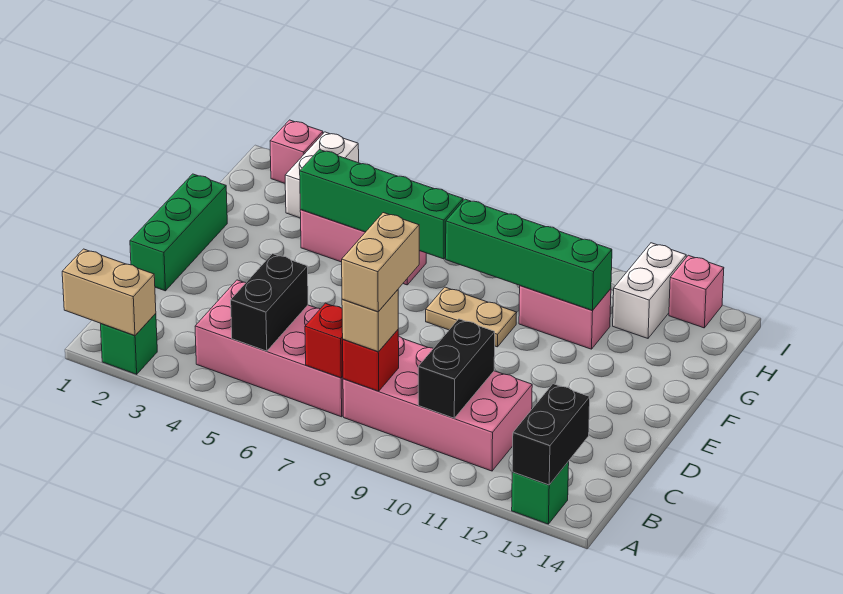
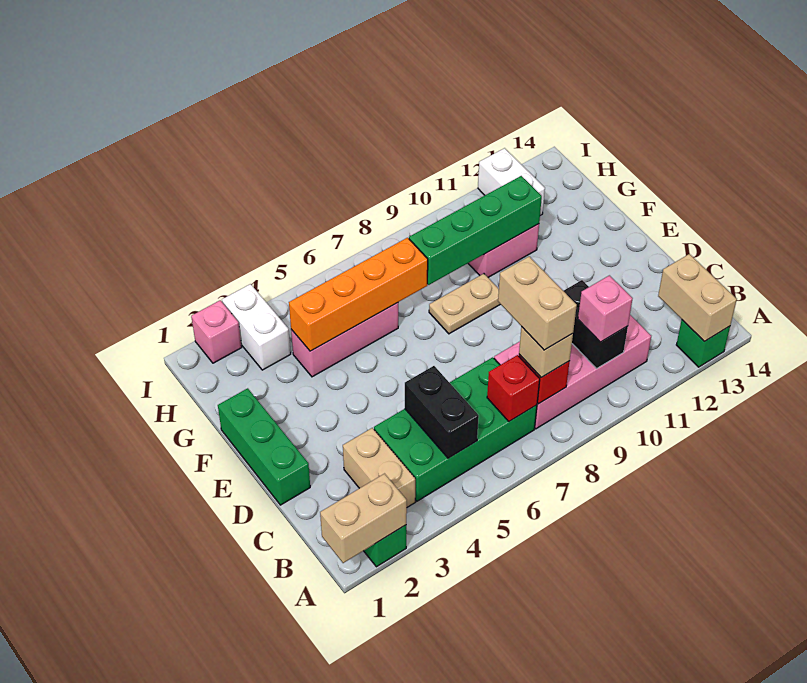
black brick A13:B13 level 2 -> tan brick A13:B13 level 2
none -> tan brick B3:C3 level 1
pink brick B4:C7 level 1 -> green brick B4:C7 level 1
green brick G4:G7 level 2 -> orange brick G4:G7 level 2
pink brick I13 level 1 -> pink brick B10 level 3

